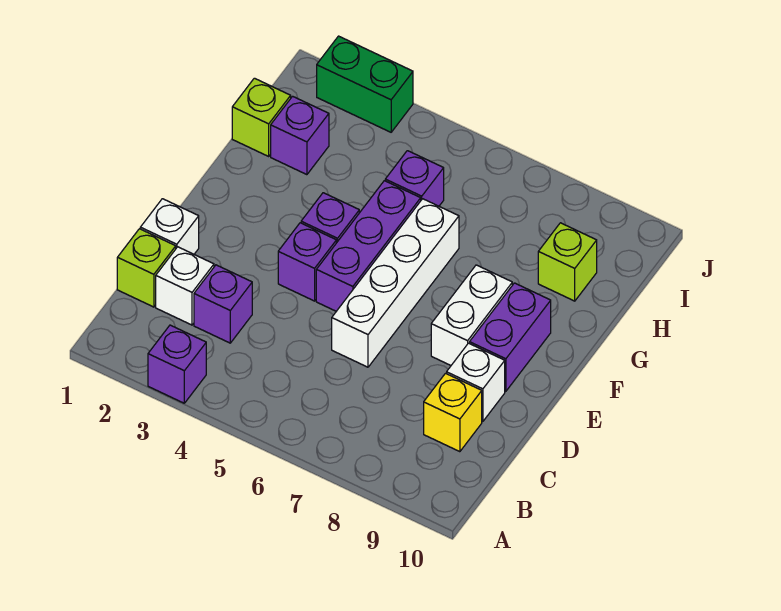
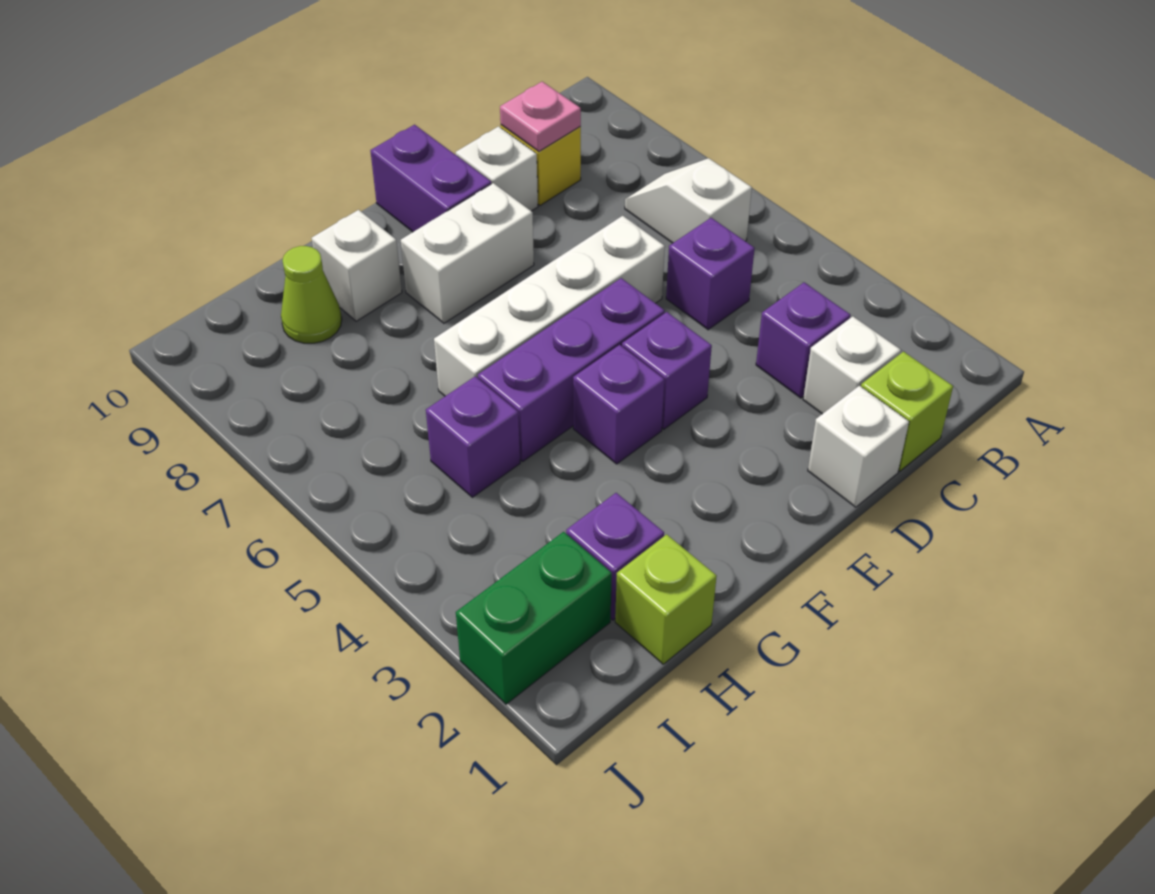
purple brick A3 level 1 -> purple brick C5 level 1
none -> white slope B6:B7 level 1 top 6
none -> pink plate C9 level 2
purple brick E9:F9 level 1 -> purple brick E9:E10 level 1
none -> white brick G9 level 1
lime brick H9 level 1 -> lime cone H9 level 1
green brick J2:J3 level 1 -> green brick I2:J2 level 1

